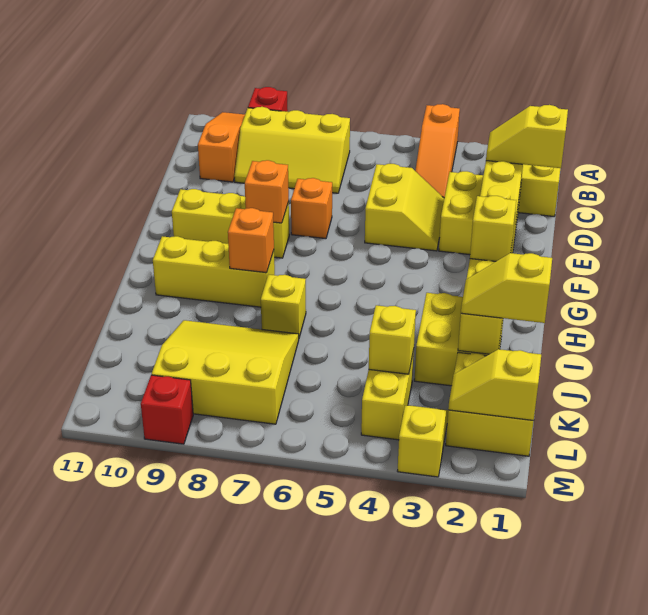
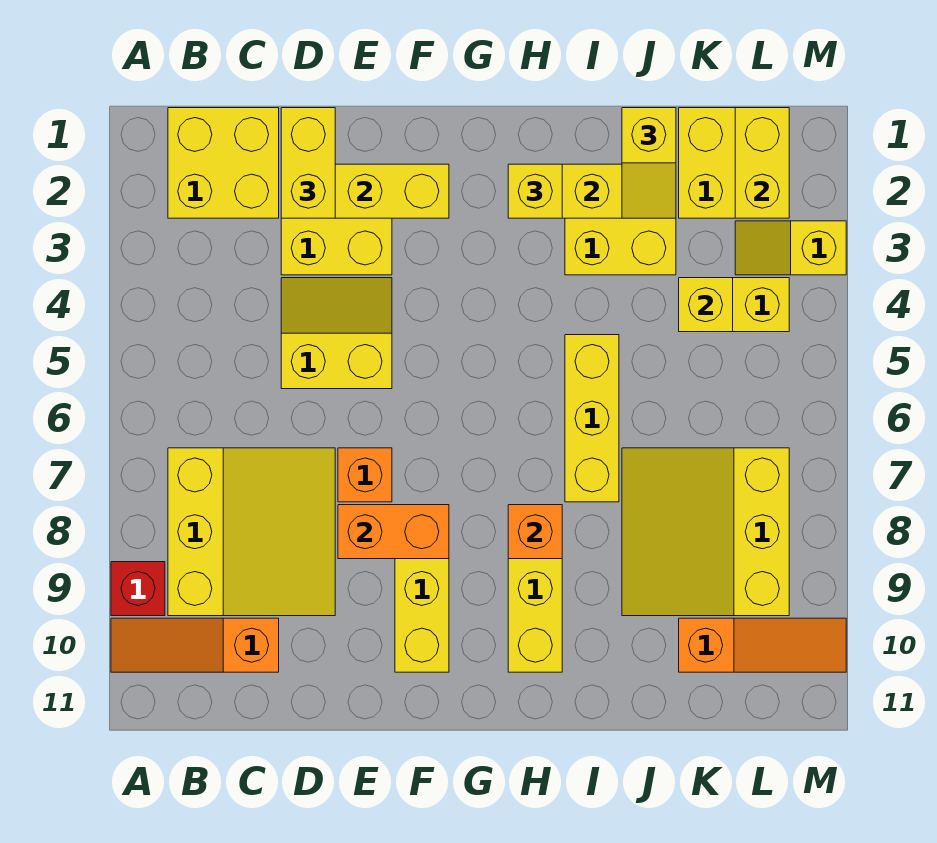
orange slope A4:C4 level 1 top A -> orange slope K10:M10 level 1 top K
yellow slope B7:C9 level 1 top B -> yellow slope B7:D9 level 1 top B
yellow slope D1:D2 level 3 top 1 -> yellow brick D1:D2 level 3
orange brick F8 level 2 -> orange brick E8:F8 level 2
yellow brick I7 level 1 -> yellow brick I5:I7 level 1
yellow slope L1:L2 level 2 top 1 -> yellow brick L1:L2 level 2
red brick M9 level 1 -> none

